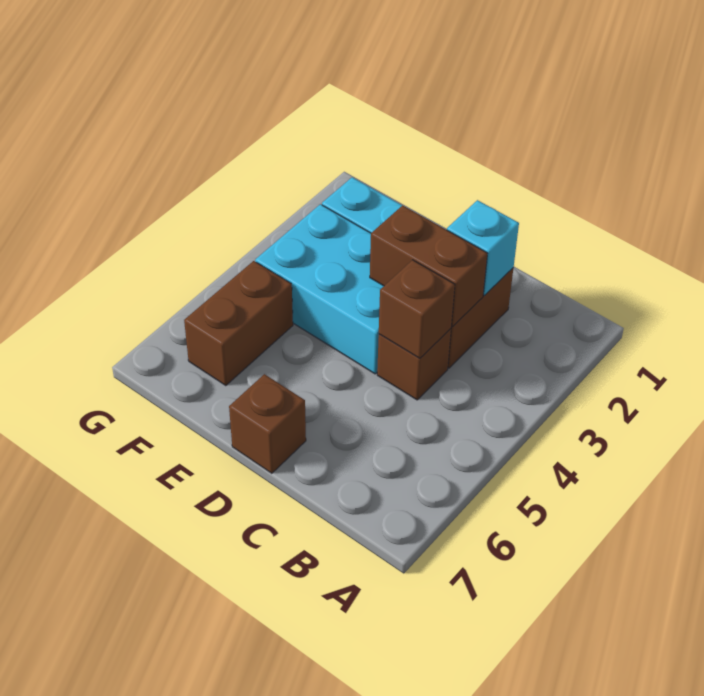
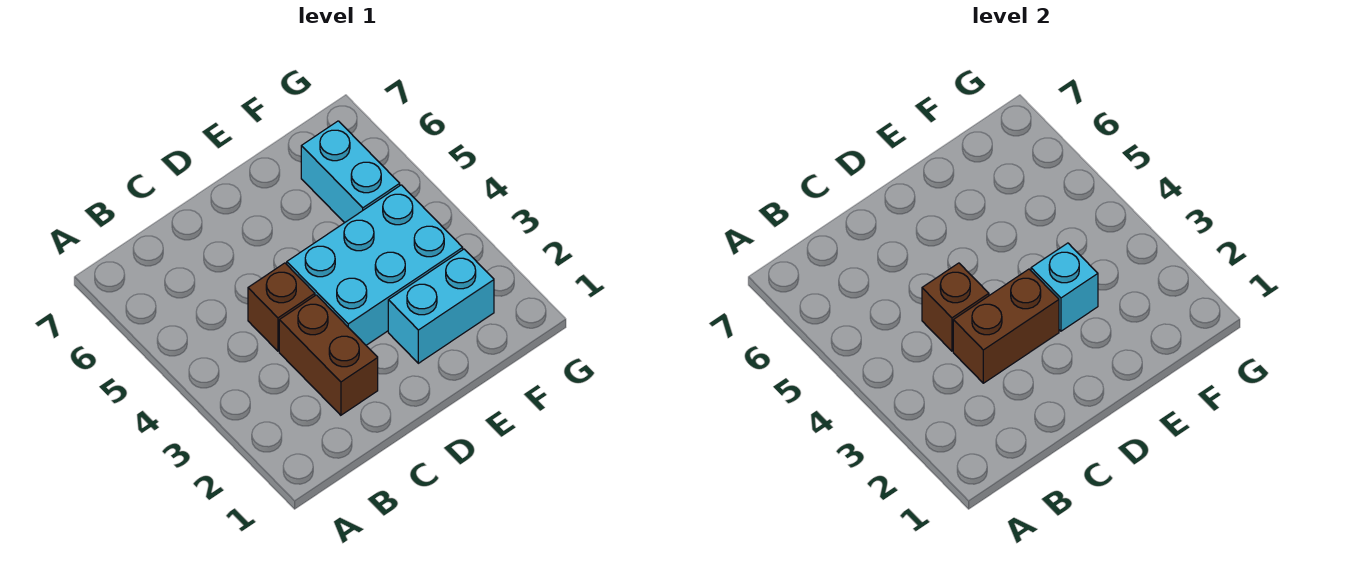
cyan brick C2 level 2 -> cyan brick E3 level 2
brown brick D7 level 1 -> none
brown brick F5:F6 level 1 -> cyan brick F5:F6 level 1

